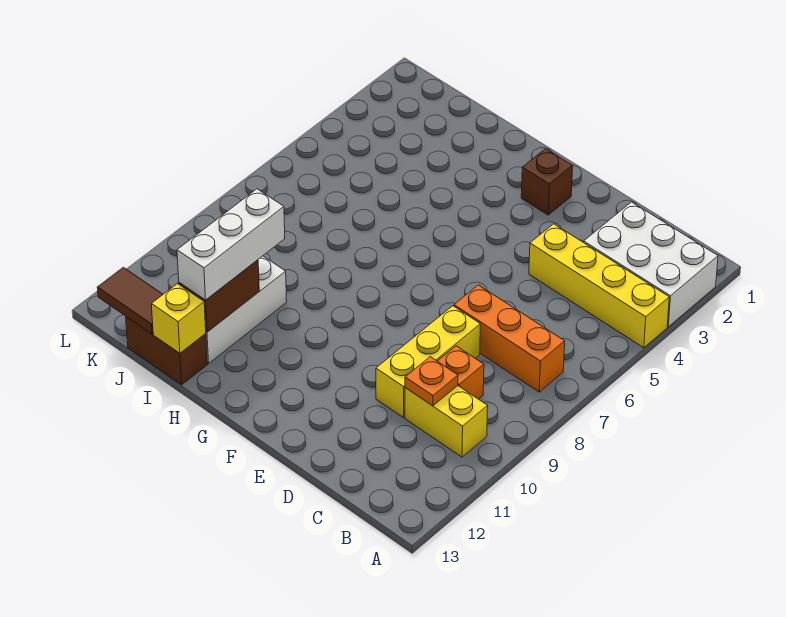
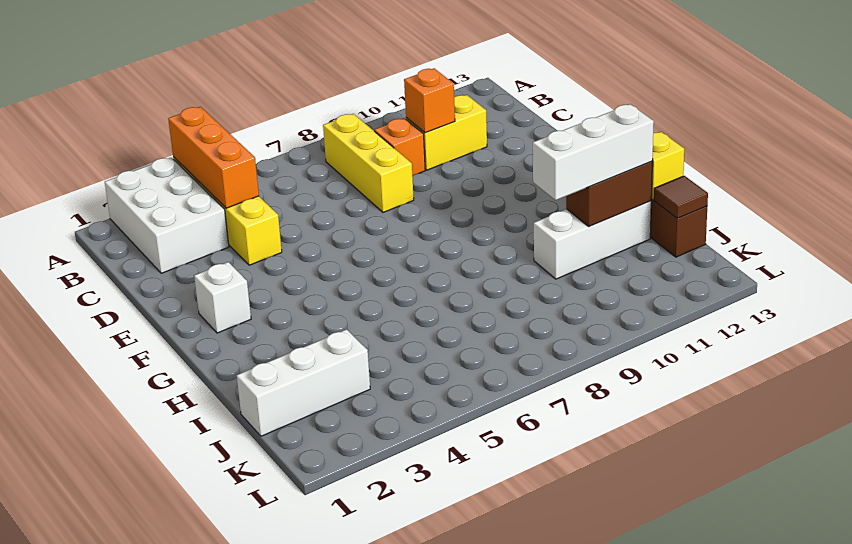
orange brick B7:D7 level 1 -> orange brick A4:C4 level 2
yellow brick B10:C10 level 1 -> yellow brick C10:C11 level 1
orange plate C10 level 2 -> orange brick C10 level 2
yellow brick D8:D10 level 1 -> yellow brick B8:D8 level 1
brown brick F2 level 1 -> white brick F2 level 1
none -> white brick J1:J3 level 1
brown tile J13:K13 level 2 -> brown tile J13 level 2

